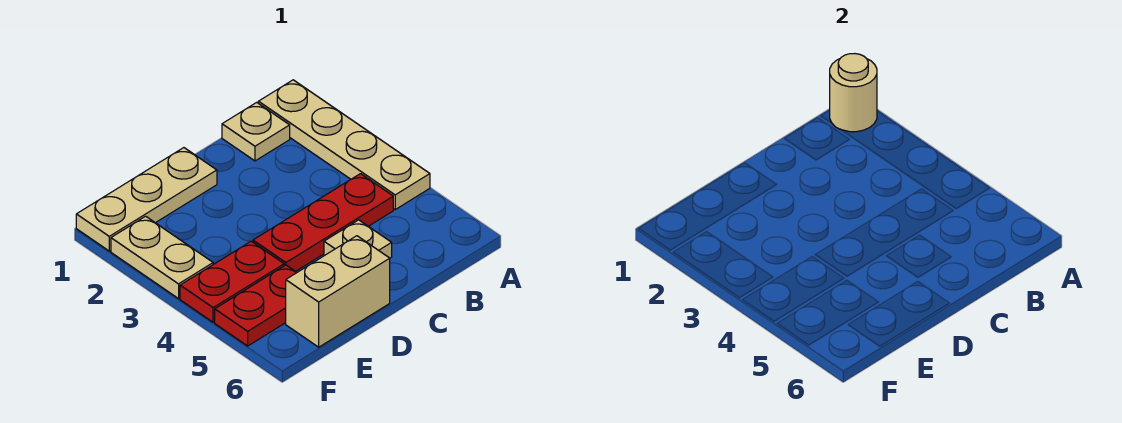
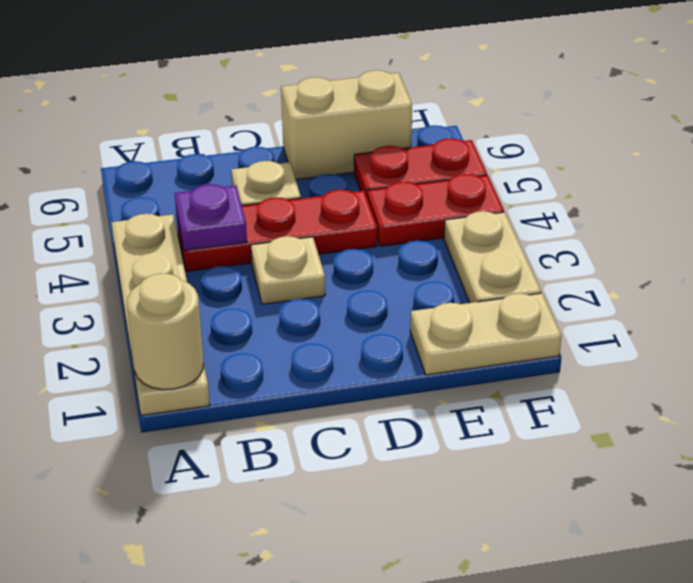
tan plate B1 level 1 -> tan plate C3 level 1
none -> purple plate B4 level 2
tan plate D1:F1 level 1 -> tan plate E1:F1 level 1

